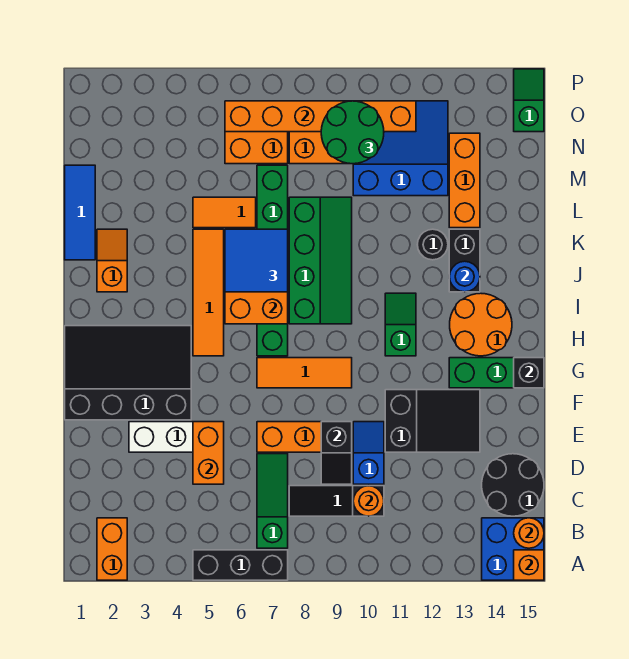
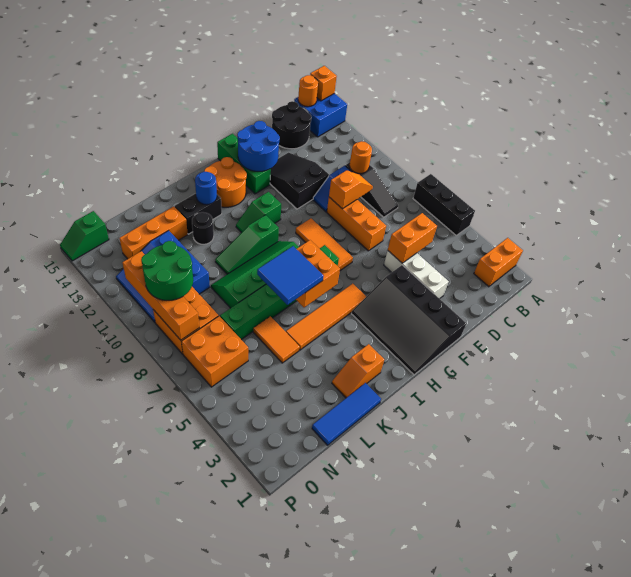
green slope B7:D7 level 1 top B -> green slope I10:K10 level 1 top I
black slope D9:E9 level 2 top E -> orange slope D9:E9 level 2 top E
none -> blue round brick F13:G14 level 2
black brick G15 level 2 -> none
orange brick O6:O11 level 2 -> orange brick O8:O11 level 2

